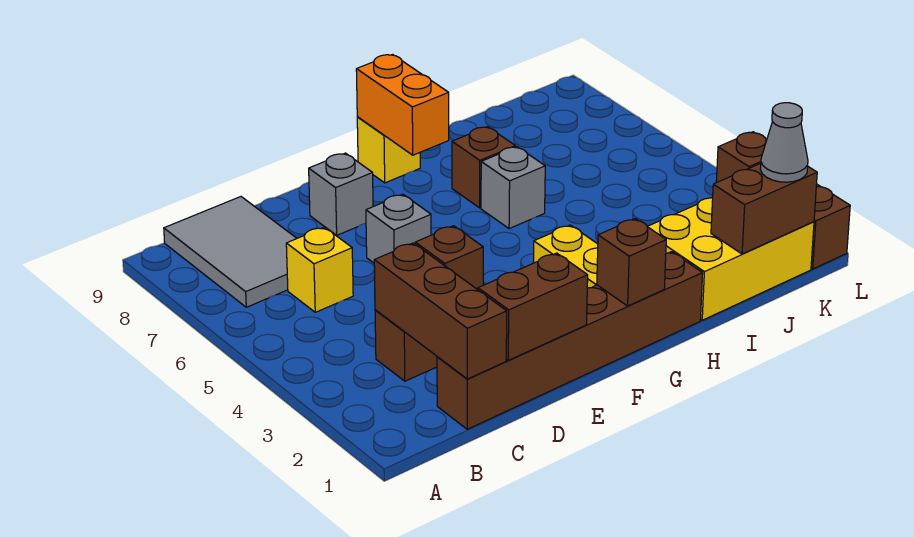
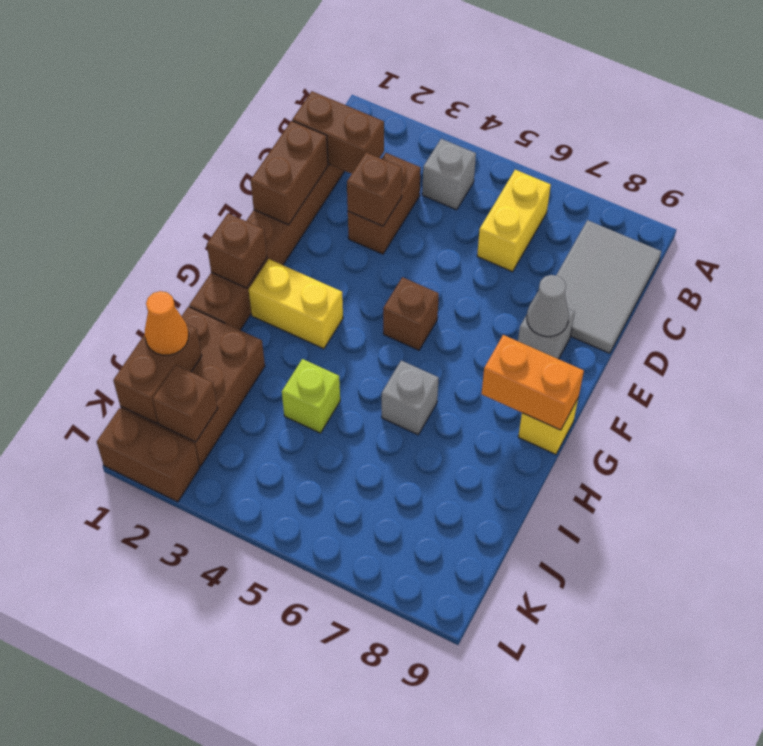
grey tile B7:C9 level 1 -> grey tile B8:D9 level 1
brown brick C1:C3 level 2 -> brown brick C1:C2 level 2
yellow brick C6 level 1 -> yellow brick B6:C6 level 1
grey brick E6 level 1 -> grey brick B4 level 1
brown brick H7 level 1 -> brown brick F5 level 1
yellow brick I1:K2 level 1 -> brown brick I1:K2 level 1
none -> lime brick I4 level 1
none -> orange cone J1 level 3
grey cone K1 level 3 -> grey cone E8 level 2

